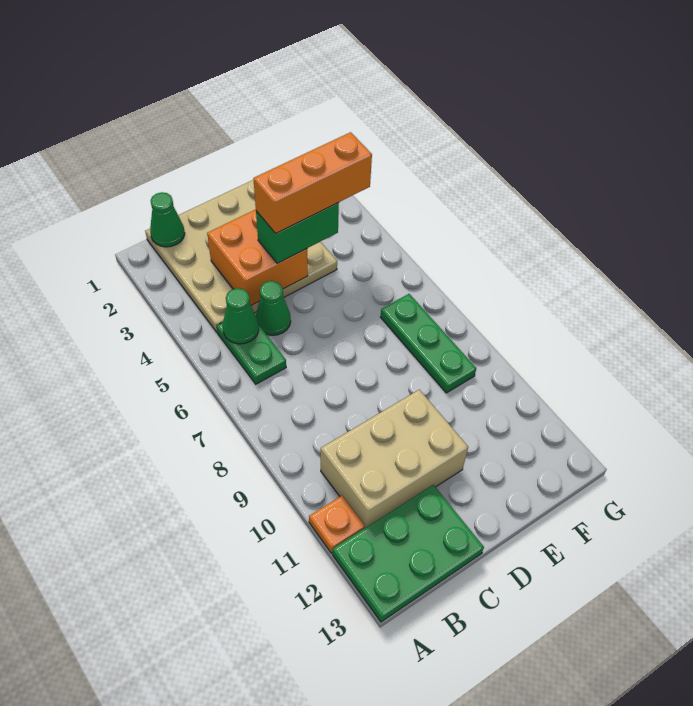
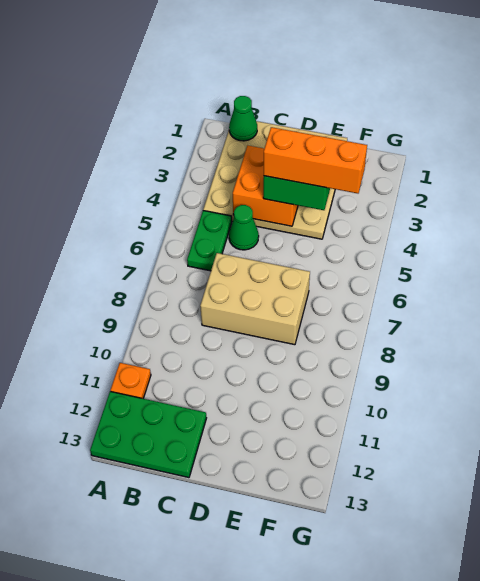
green cone B5 level 2 -> none
tan brick B10:D11 level 1 -> tan brick C7:E8 level 1
green plate F7:F9 level 1 -> none

